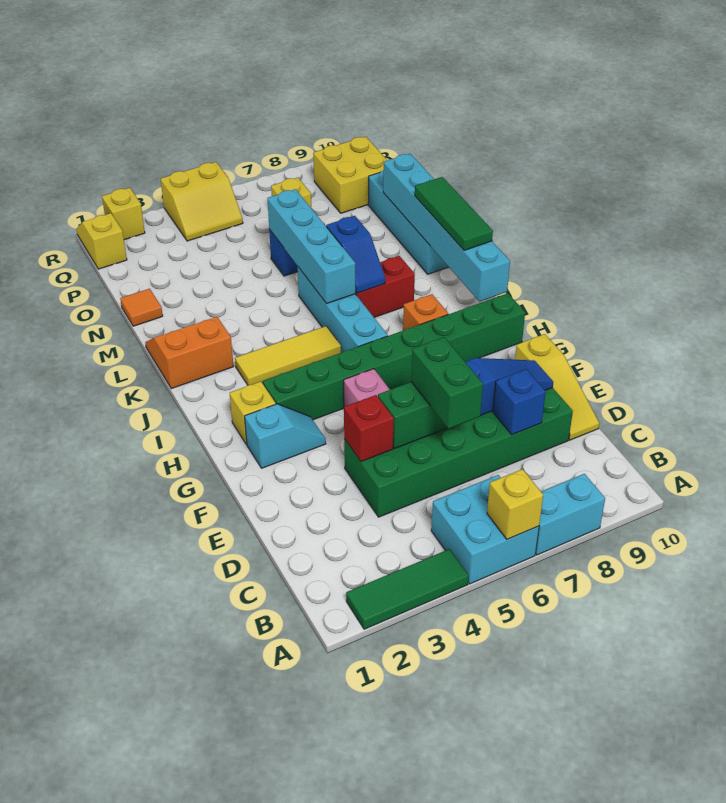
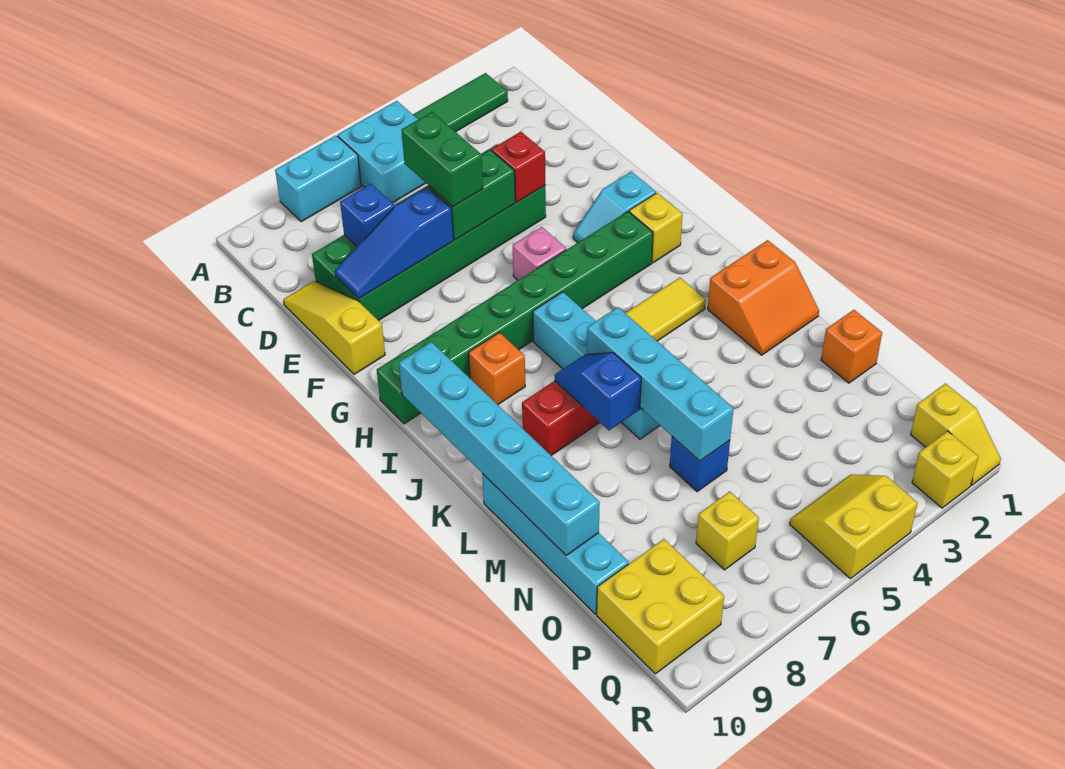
yellow brick A6 level 2 -> none
green tile J10:L10 level 3 -> none
orange tile N1 level 1 -> orange brick N1 level 1

